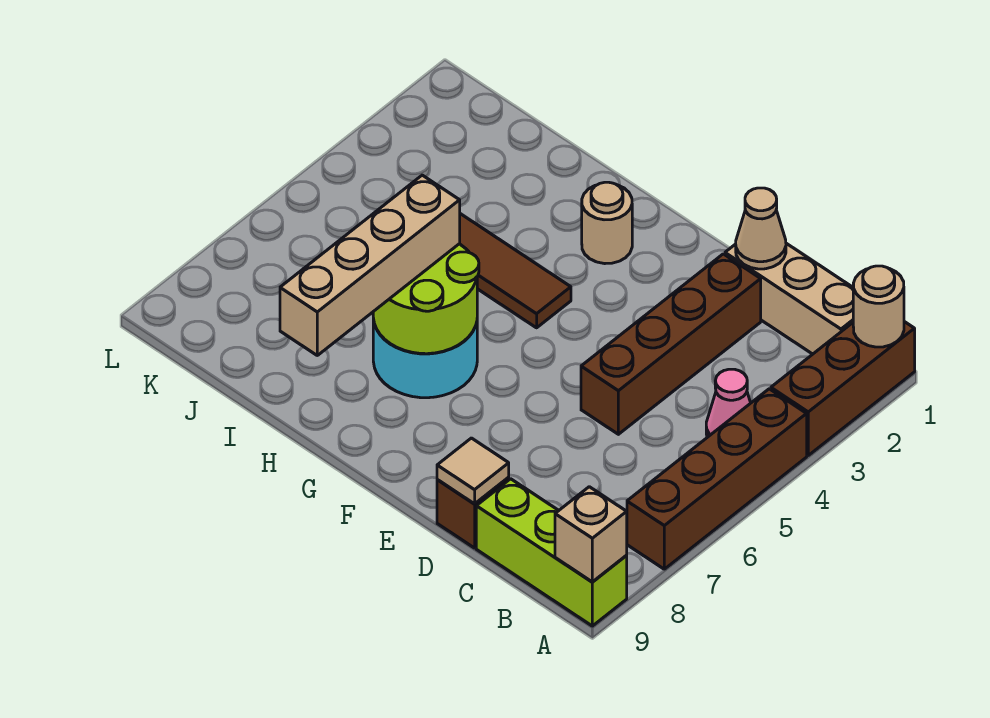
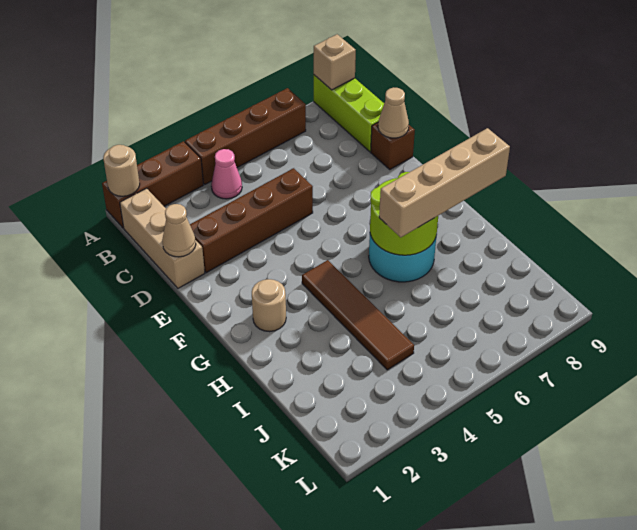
tan tile D9 level 2 -> tan cone D9 level 2

